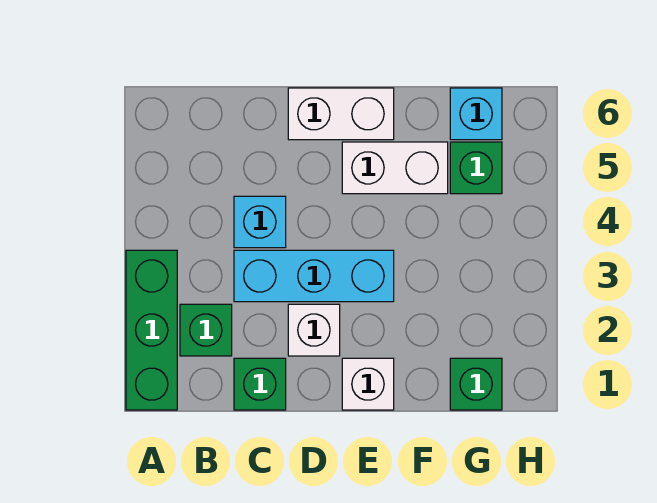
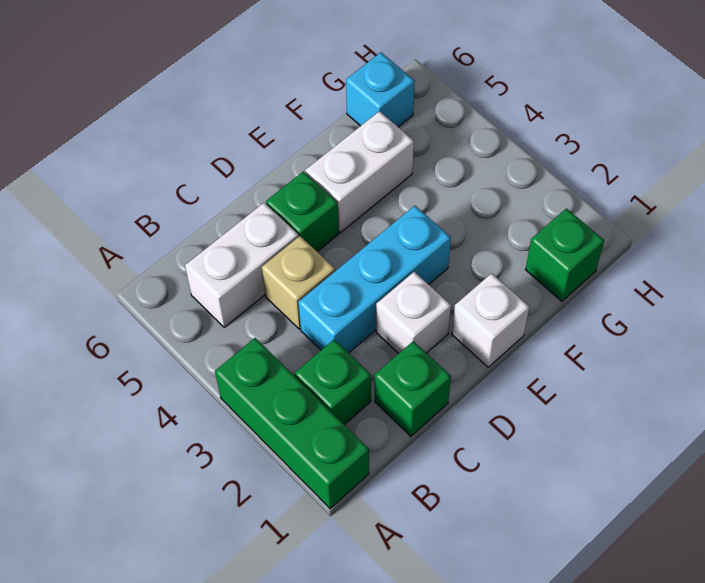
cyan brick C4 level 1 -> tan brick C4 level 1
white brick D6:E6 level 1 -> white brick B5:C5 level 1
green brick G5 level 1 -> green brick D5 level 1

